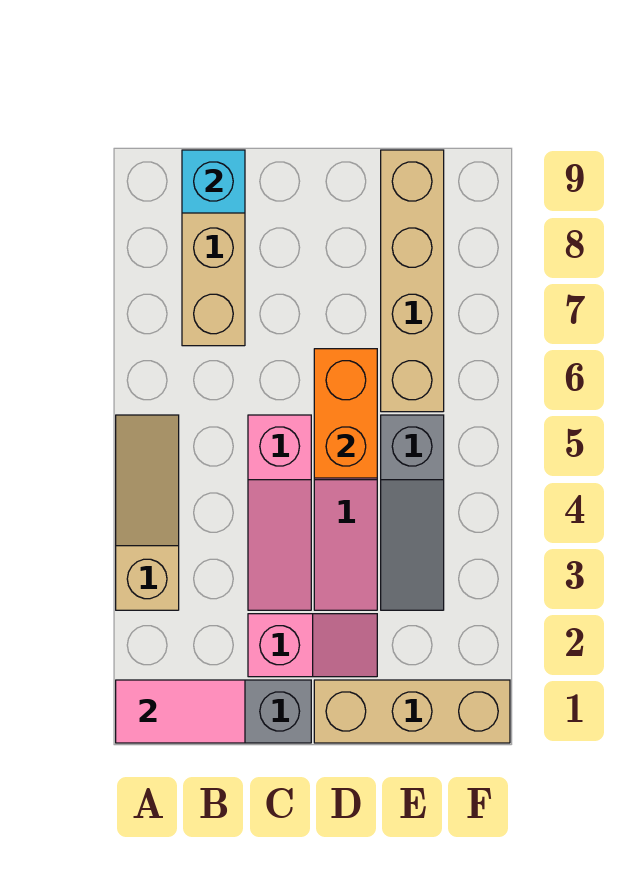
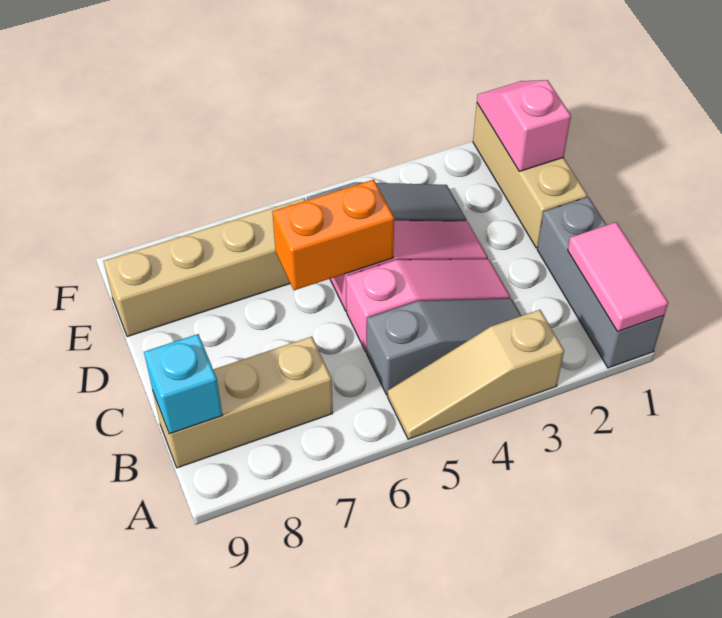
none -> grey slope B3:B5 level 1 top 5
pink slope C2:D2 level 1 top C -> pink slope E1:F1 level 2 top E

